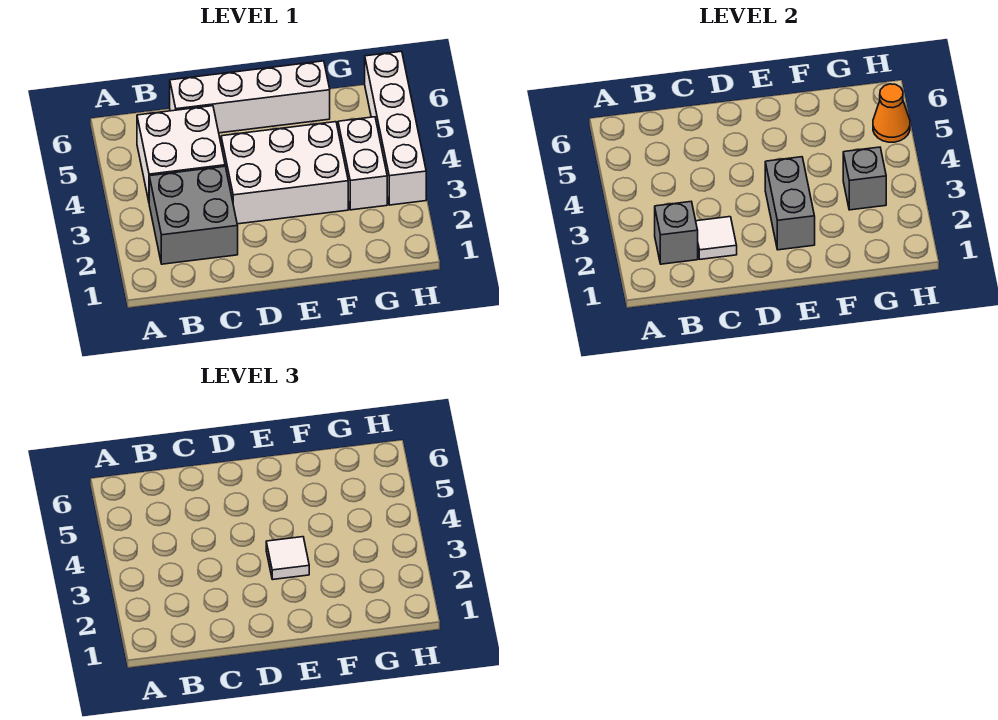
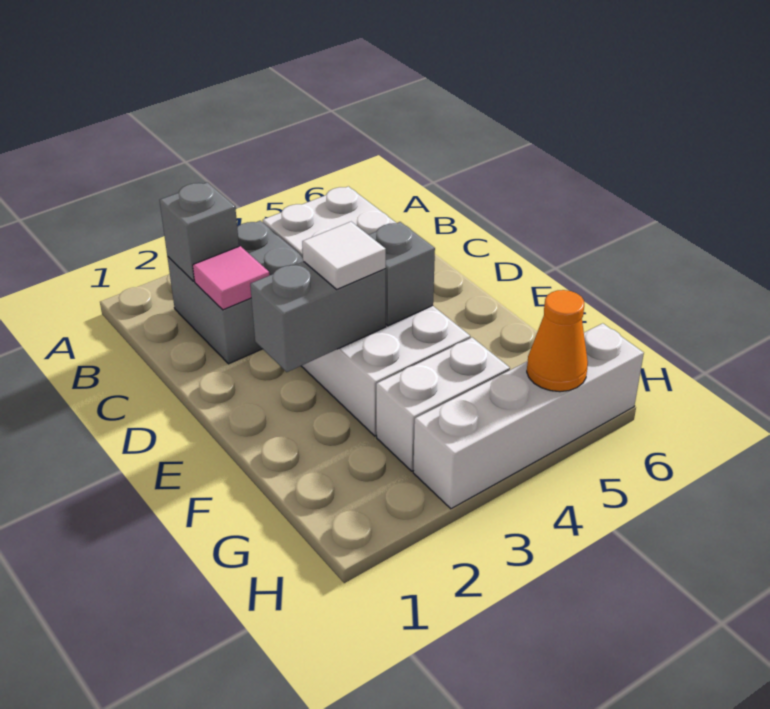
white tile C2 level 2 -> pink tile C2 level 2
white brick C6:F6 level 1 -> none
grey brick G3 level 2 -> grey brick E4 level 2

